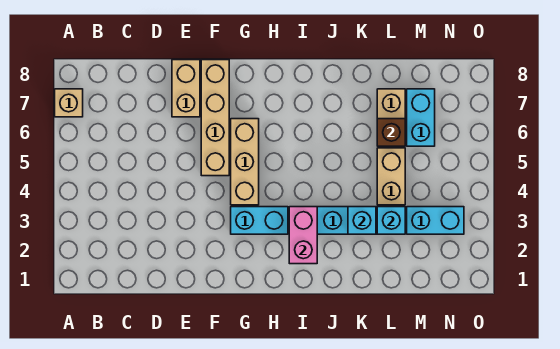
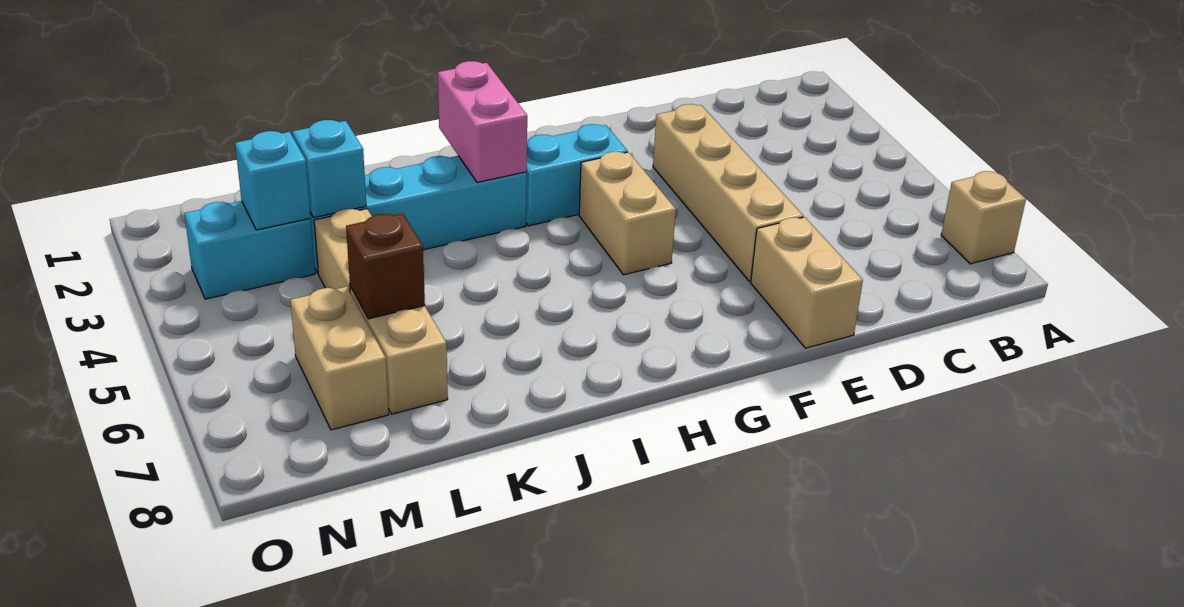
tan brick F5:F8 level 1 -> tan brick E3:E6 level 1
tan brick G4:G6 level 1 -> tan brick G4:G5 level 1
cyan brick K3 level 2 -> cyan brick M3 level 2
cyan brick M6:M7 level 1 -> tan brick M6:M7 level 1

